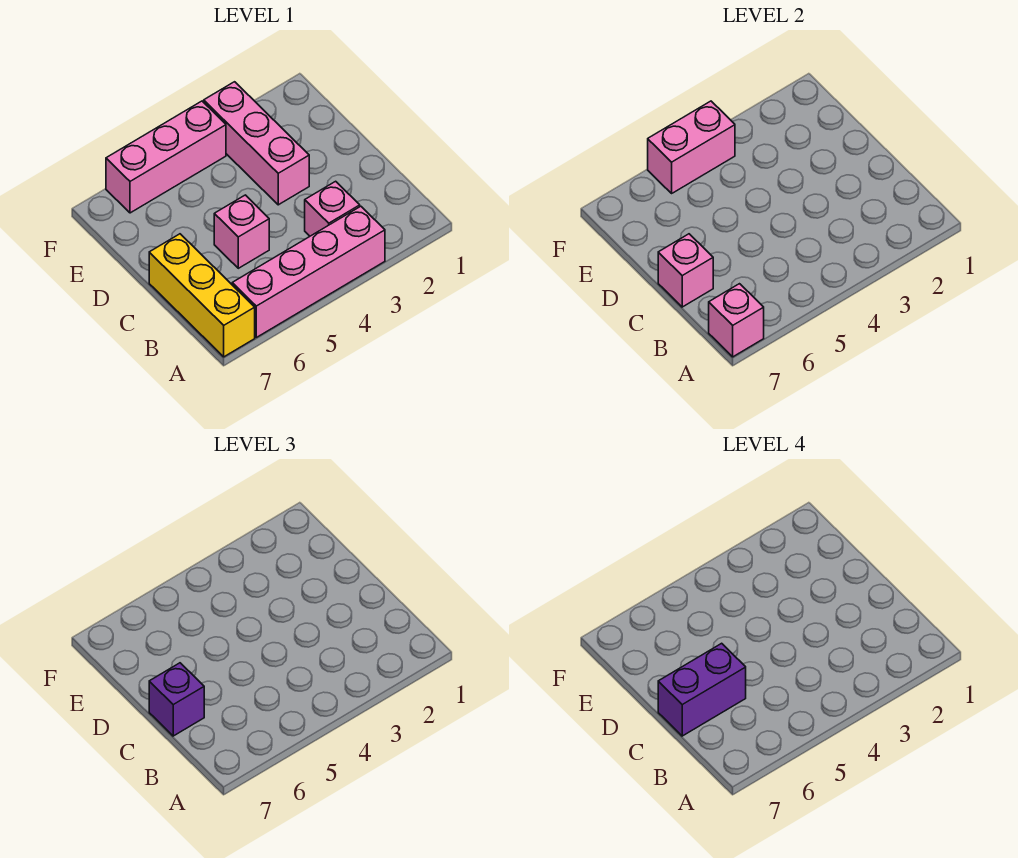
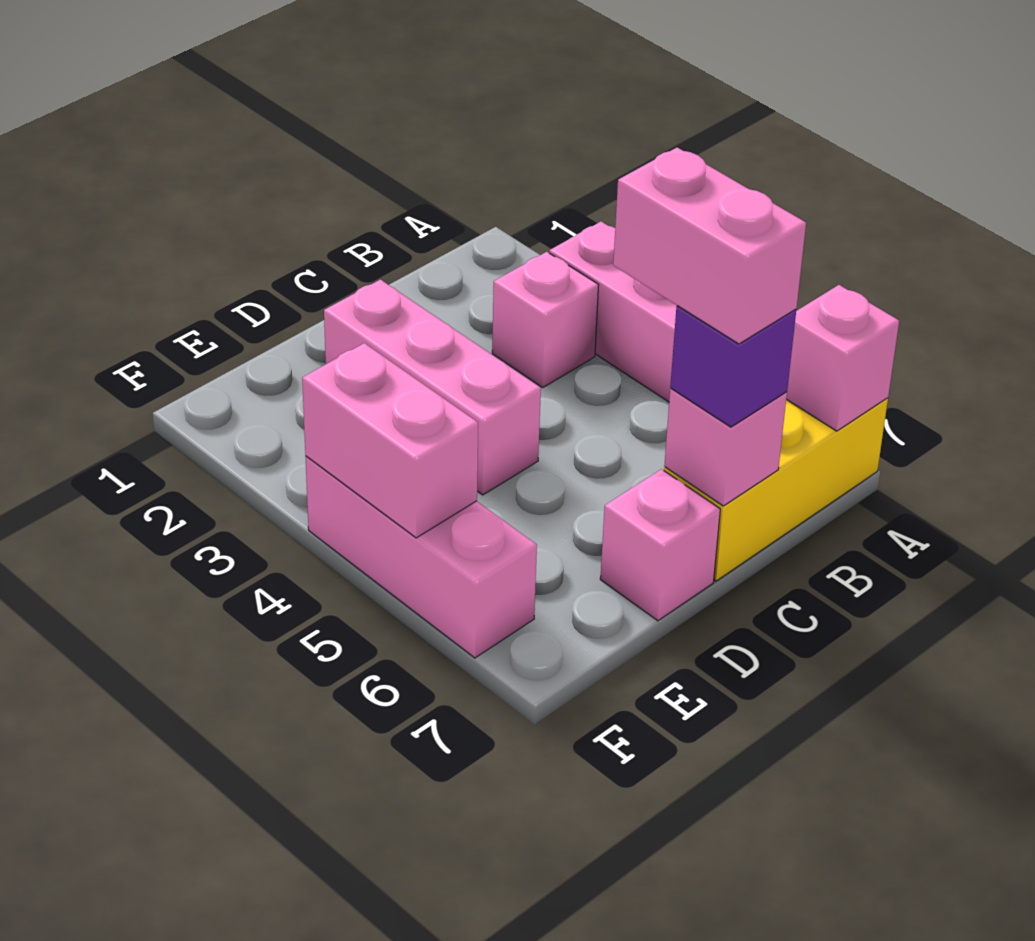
pink brick C5 level 1 -> pink brick D7 level 1
purple brick C6:C7 level 4 -> pink brick C6:C7 level 4
pink brick D3:F3 level 1 -> pink brick D2:D4 level 1

